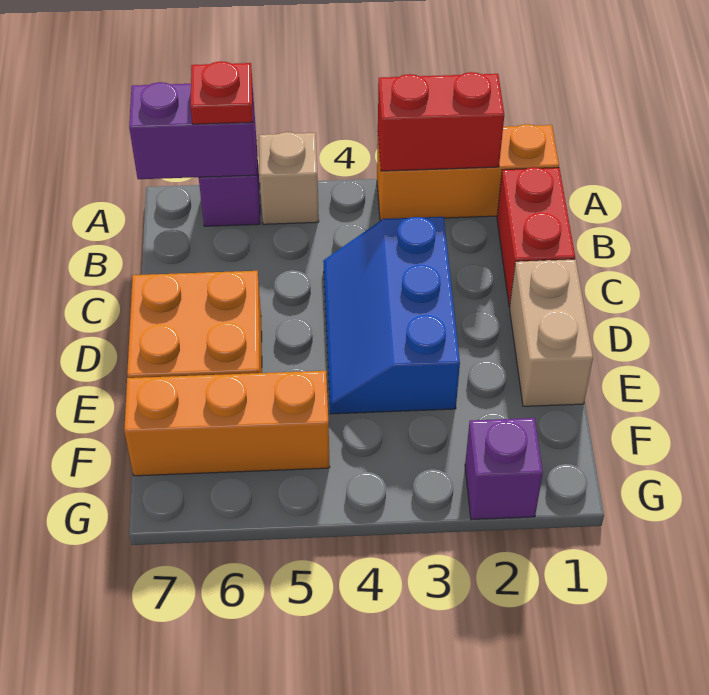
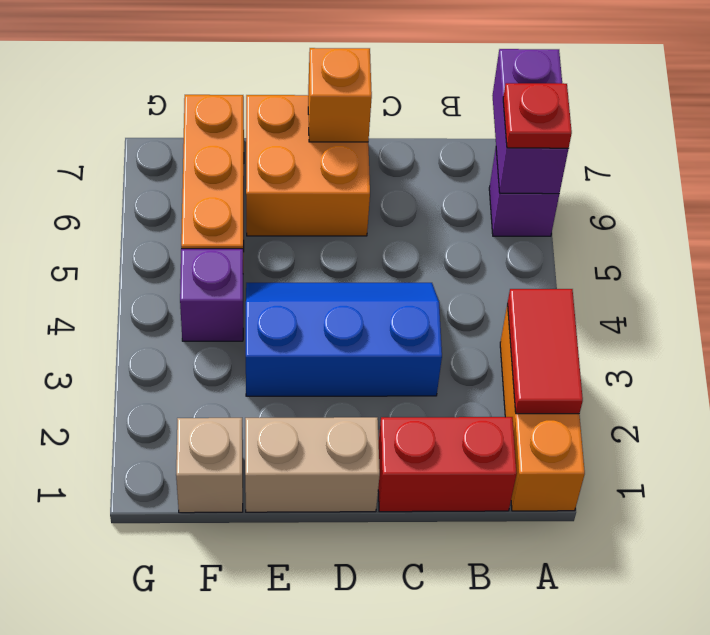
red brick A2:A3 level 2 -> red tile A2:A3 level 2
tan brick A5 level 1 -> tan brick F1 level 1
none -> orange brick D7 level 2
purple brick G2 level 1 -> purple brick F4 level 1

